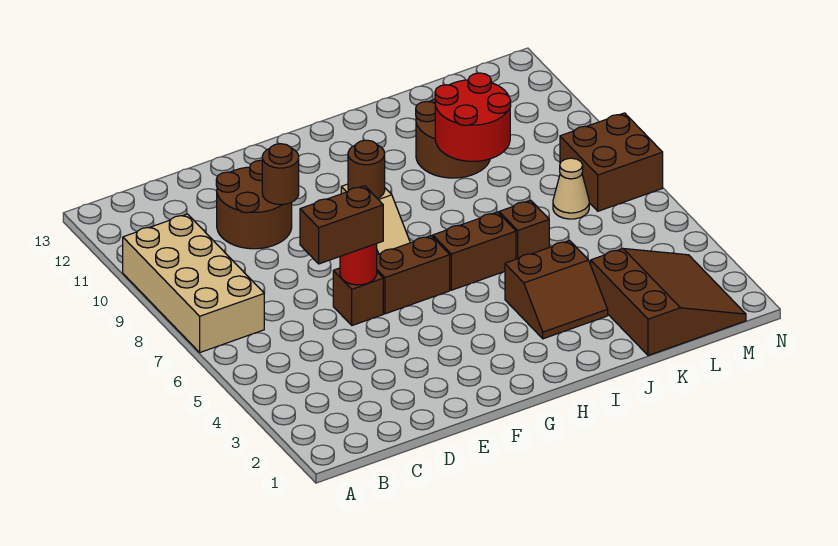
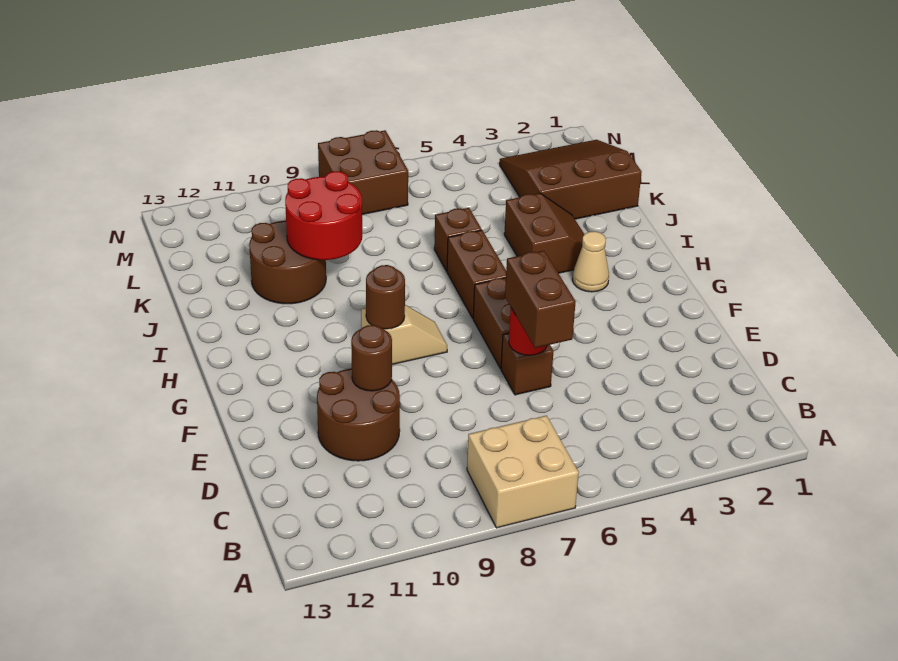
tan brick A7:B10 level 1 -> tan brick A7:B8 level 1
tan cone L7 level 1 -> tan cone H3 level 1

